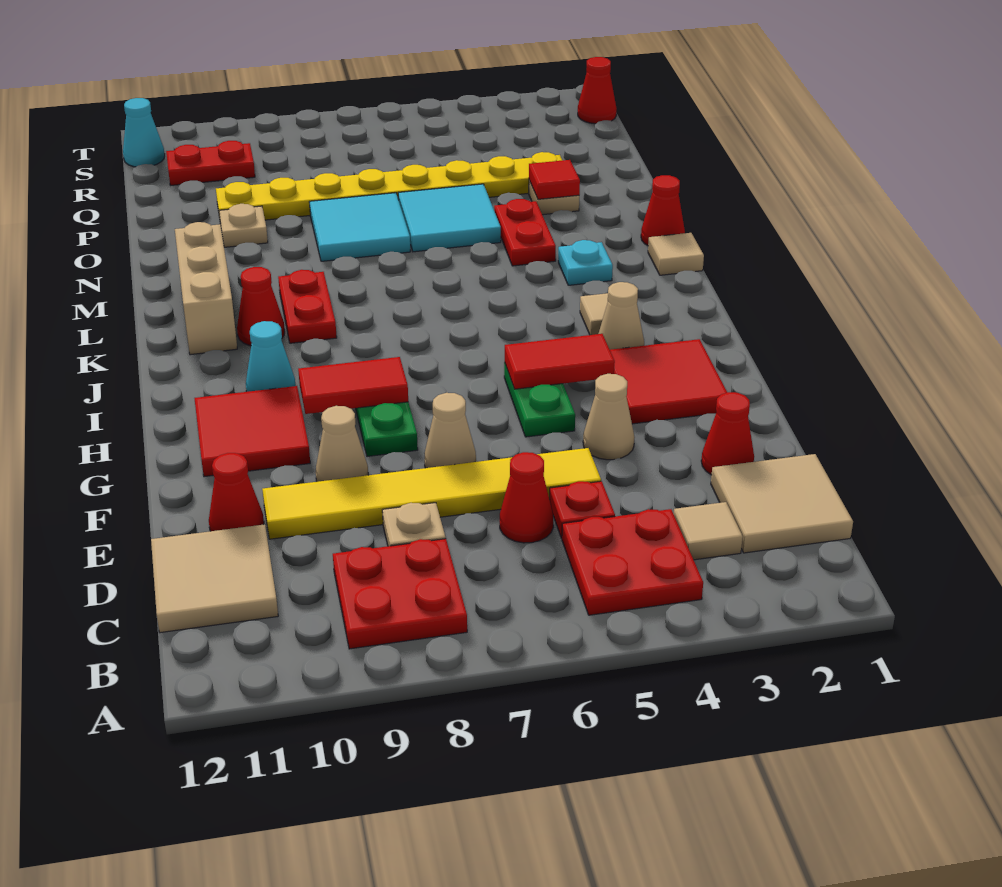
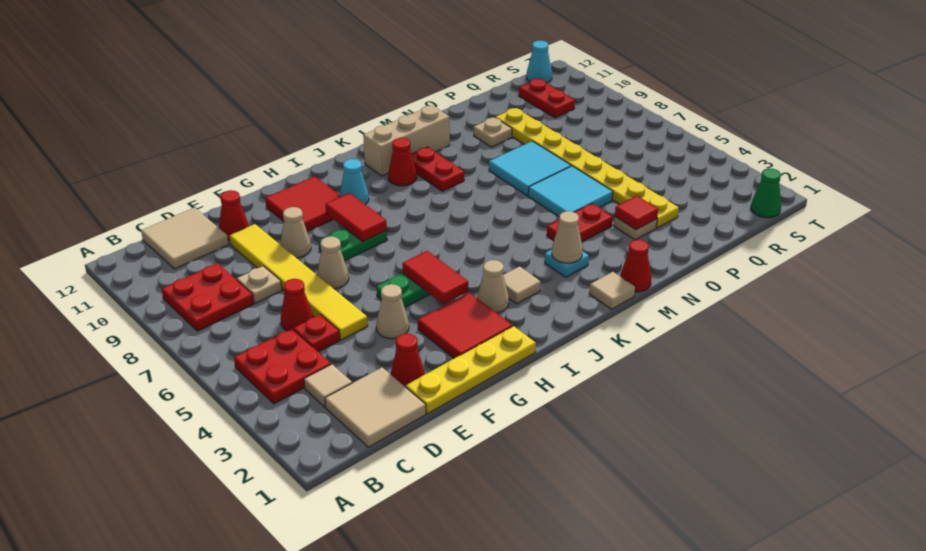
none -> yellow plate E1:H1 level 1
red plate K9:L9 level 1 -> red plate L9:L10 level 1
none -> tan cone L3 level 2
red cone S1 level 1 -> green cone S1 level 1

